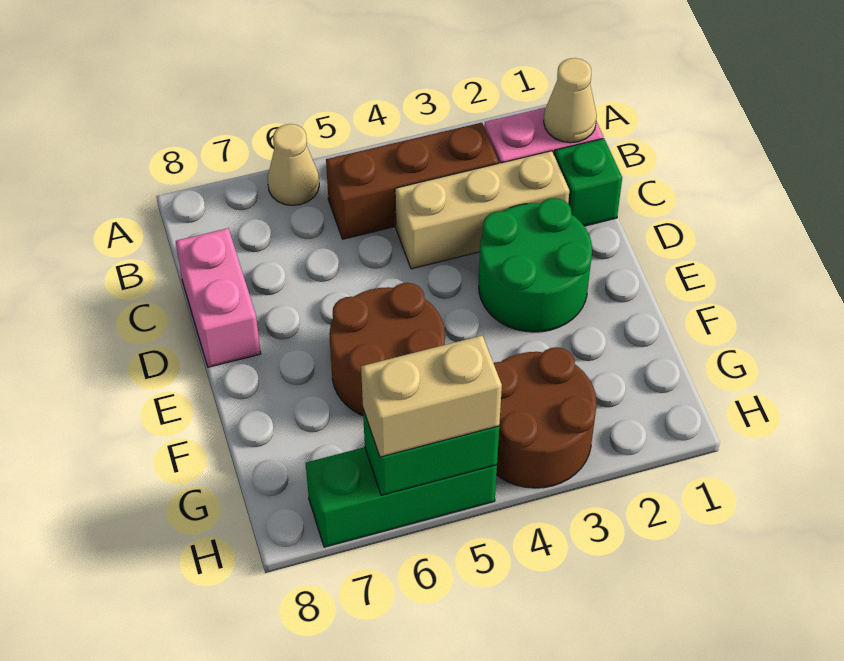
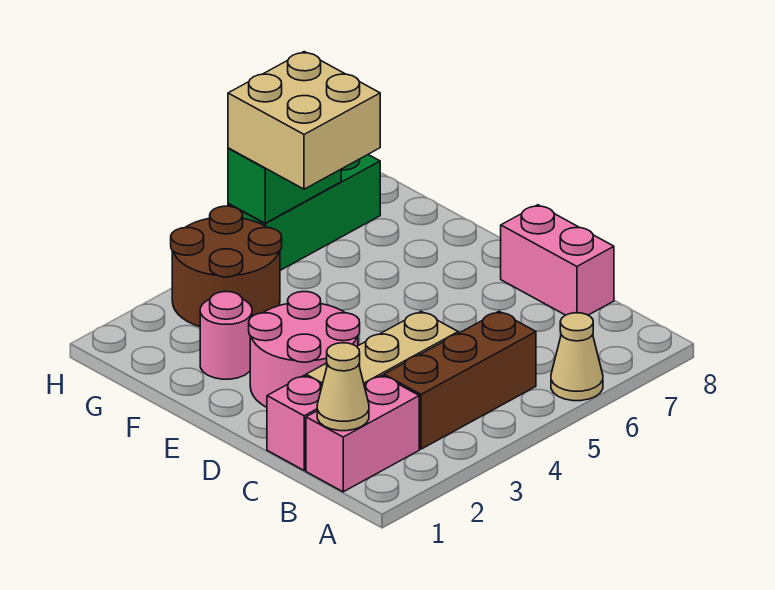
green brick C1 level 1 -> pink brick C1 level 1
green round brick D2:E3 level 1 -> pink round brick D2:E3 level 1
brown round brick E5:F6 level 1 -> none
none -> pink round brick F2 level 1
tan brick H5:H6 level 3 -> tan brick G5:H6 level 3

